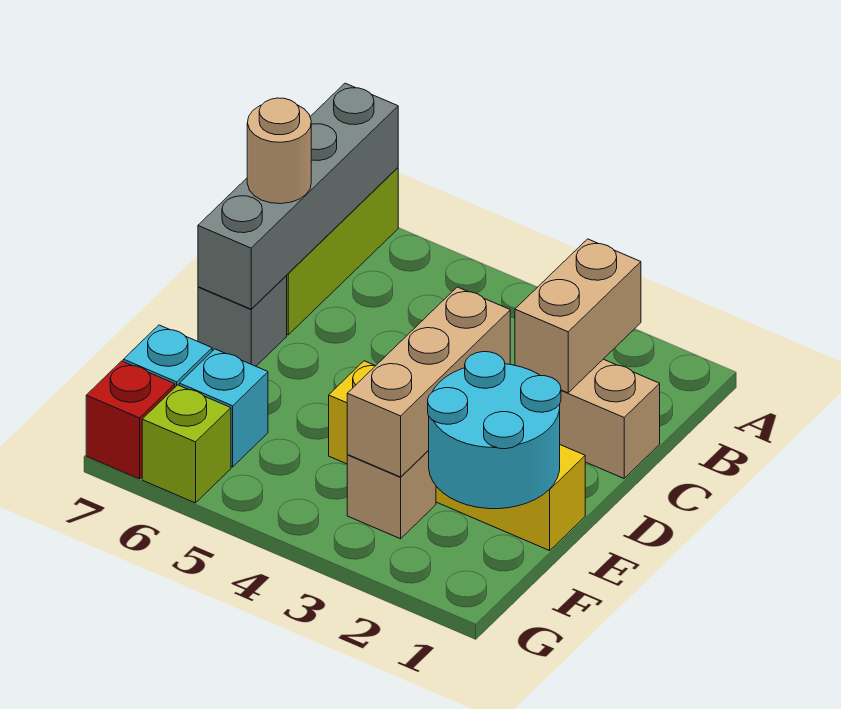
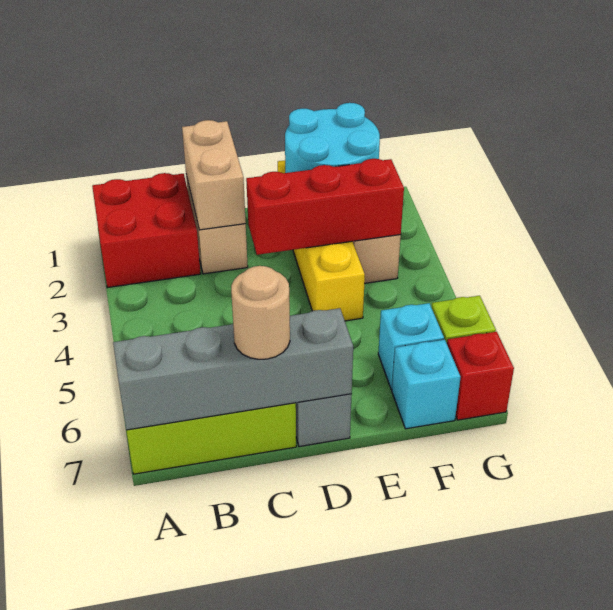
none -> red brick A1:B2 level 1
tan brick B2:C2 level 2 -> tan brick C1:C2 level 2
tan brick D3:F3 level 2 -> red brick D3:F3 level 2

